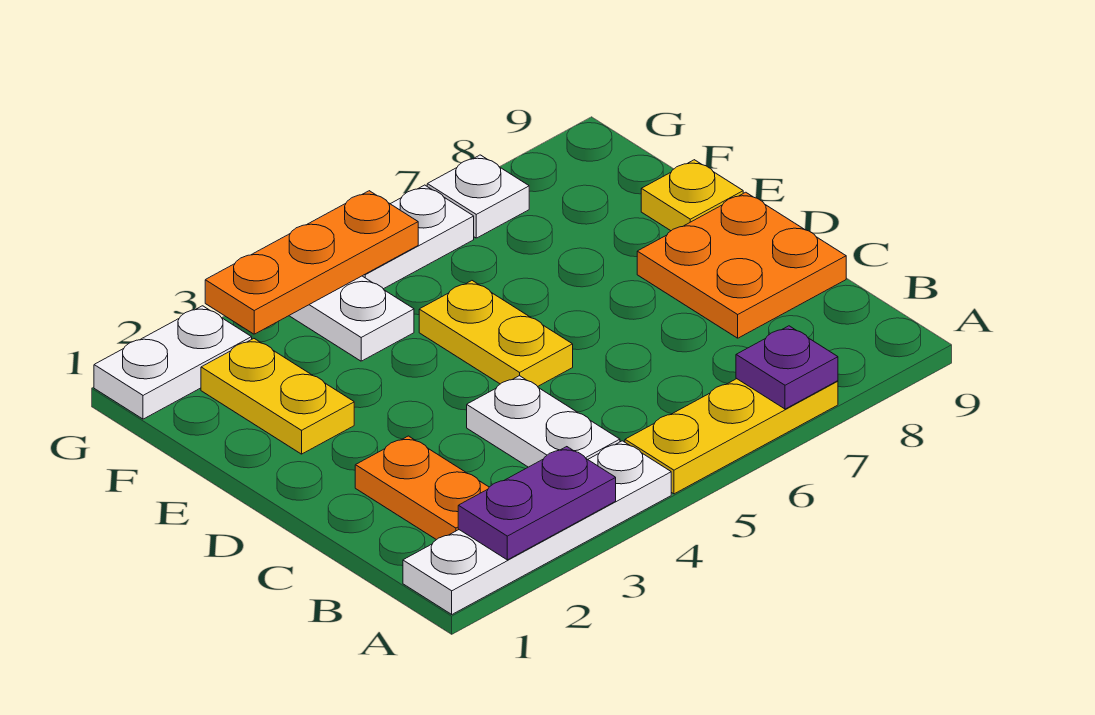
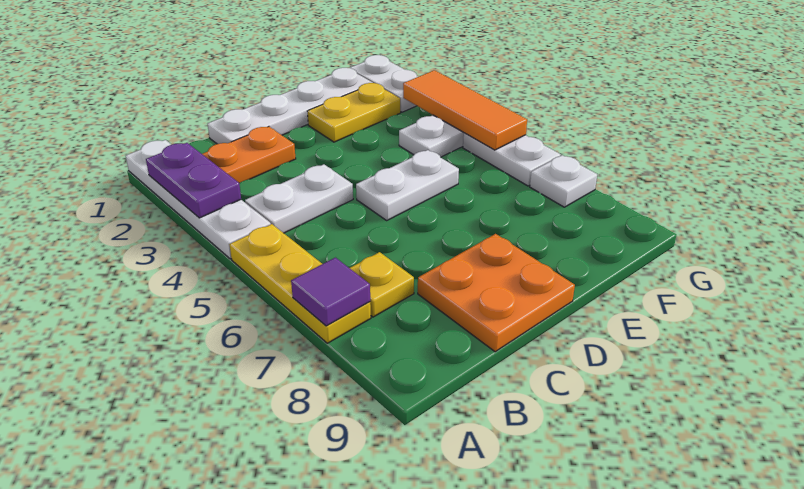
purple plate A7 level 2 -> purple tile A7 level 2
none -> white plate C1:F1 level 1
yellow plate D5:E5 level 1 -> white plate D5:E5 level 1
yellow plate E9 level 1 -> yellow plate B7 level 1
orange plate G3:G5 level 2 -> orange tile G3:G5 level 2

